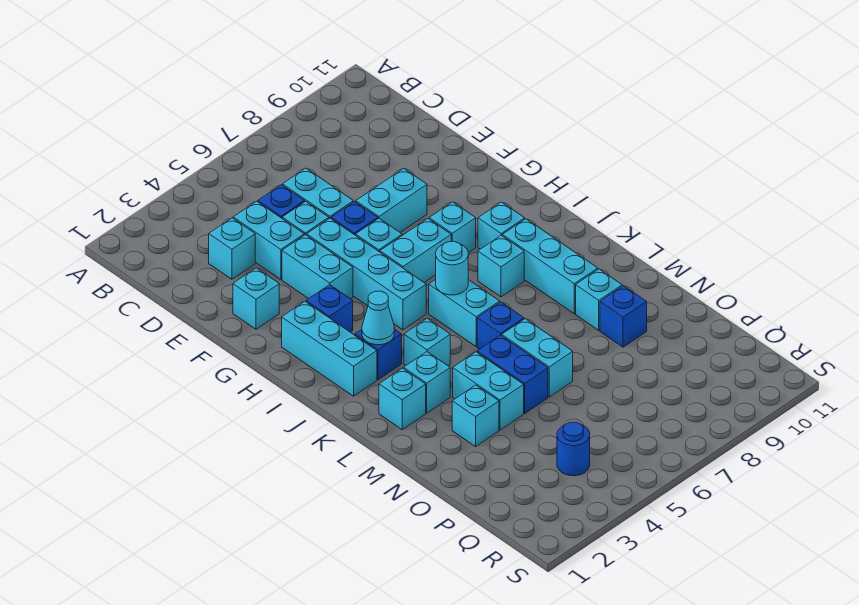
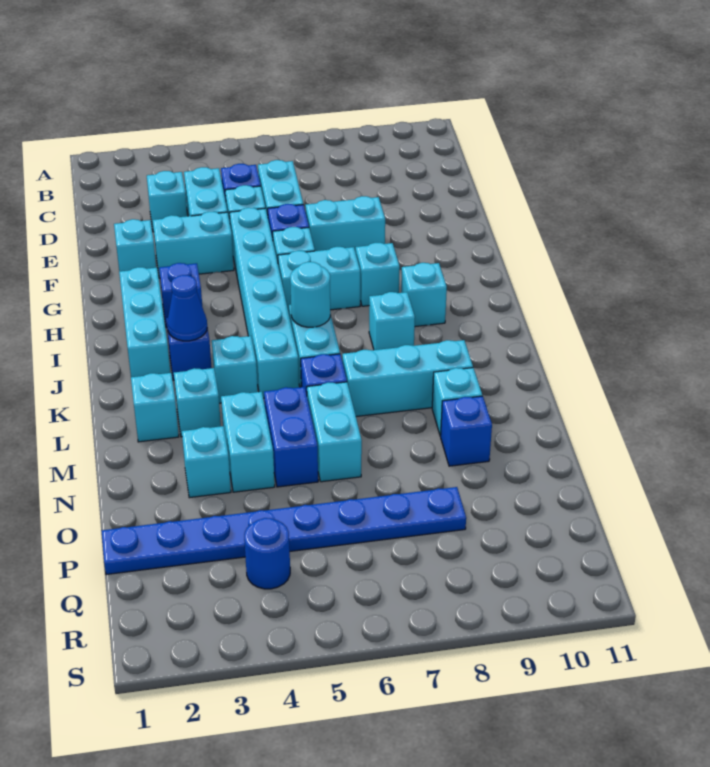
cyan brick F4:G4 level 1 -> cyan brick F3:F4 level 1
cyan brick F5:I5 level 1 -> cyan brick F5:K5 level 1
cyan cone J3 level 2 -> blue cone J3 level 2
cyan brick J9:L9 level 1 -> cyan brick L7:L9 level 1
none -> blue plate P1:P8 level 1

